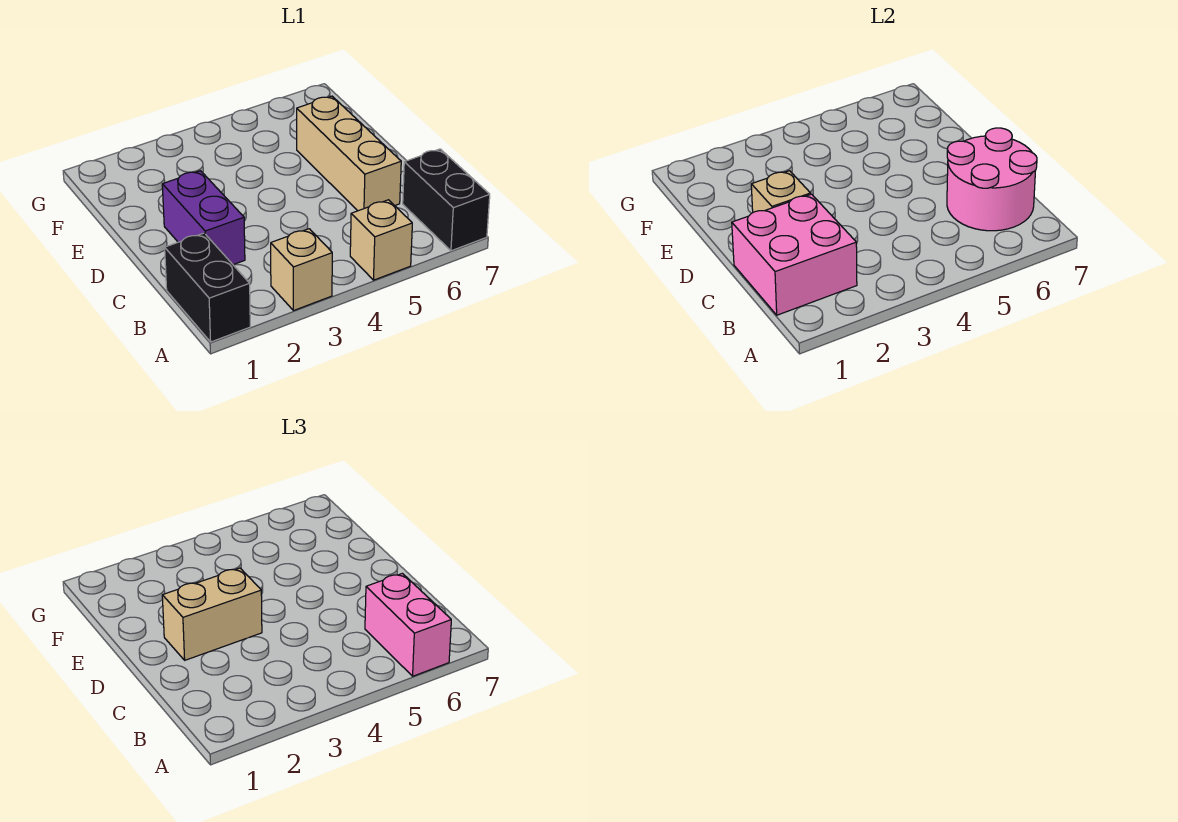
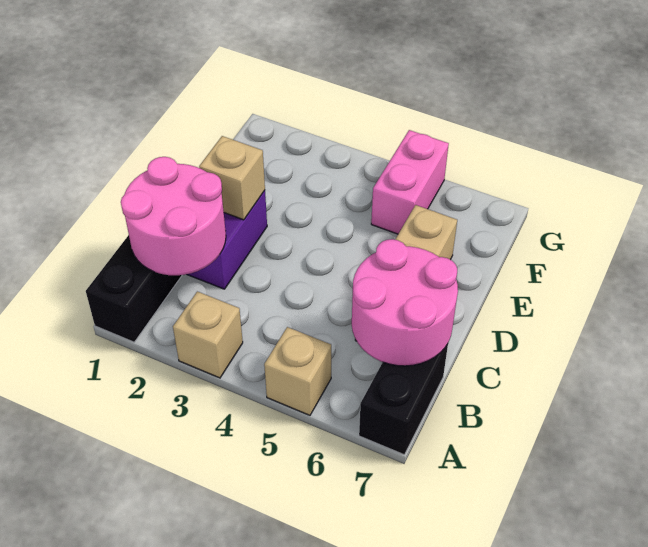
pink brick A6:B6 level 3 -> pink brick F5:G5 level 1
pink brick B1:C2 level 2 -> pink round brick B1:C2 level 2
tan brick D2:D3 level 3 -> none

